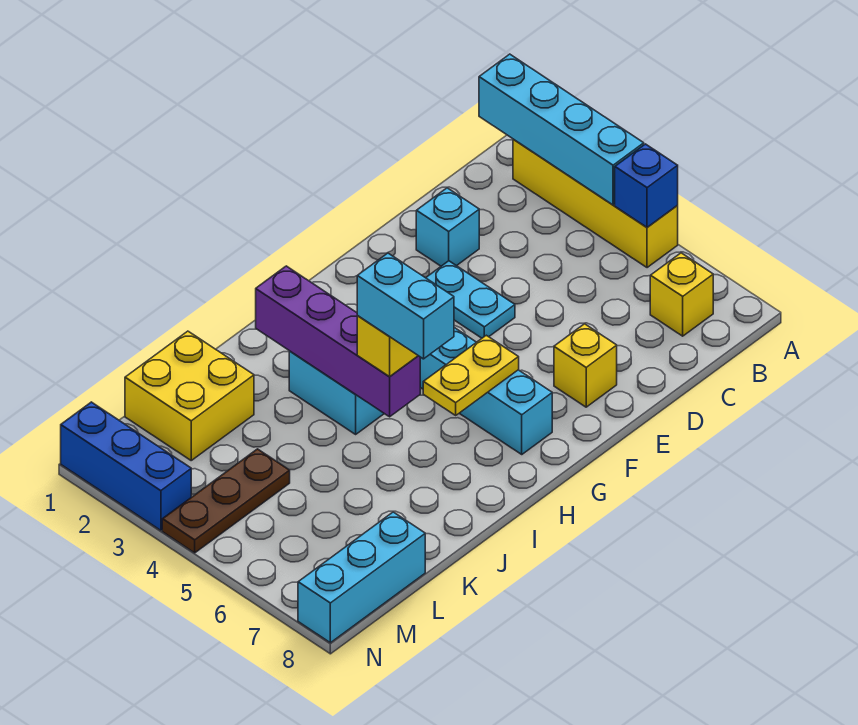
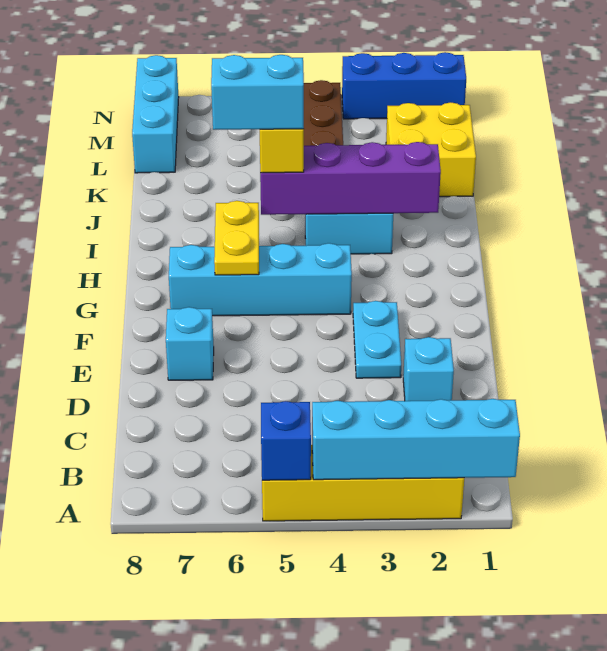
yellow brick B7 level 1 -> none
cyan plate E3:E4 level 1 -> cyan plate E3:F3 level 1
yellow brick E7 level 1 -> cyan brick E7 level 1

